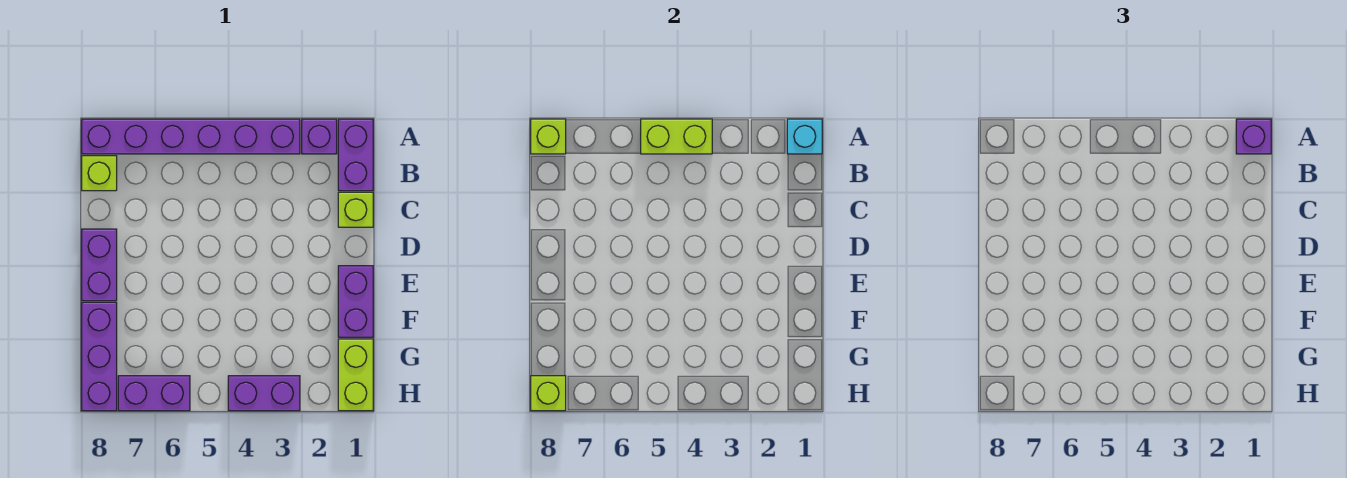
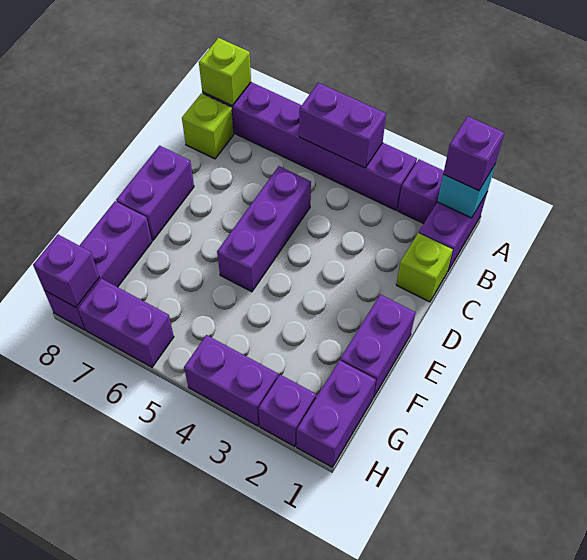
lime brick A4:A5 level 2 -> purple brick A4:A5 level 2
none -> purple brick C5:E5 level 1
lime brick G1:H1 level 1 -> purple brick G1:H1 level 1
none -> purple brick H2 level 1
lime brick H8 level 2 -> purple brick H8 level 2

